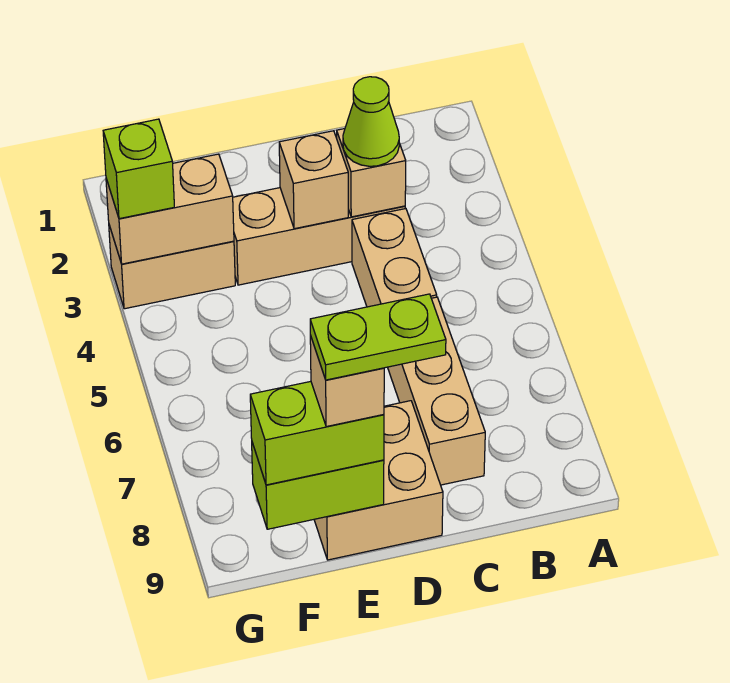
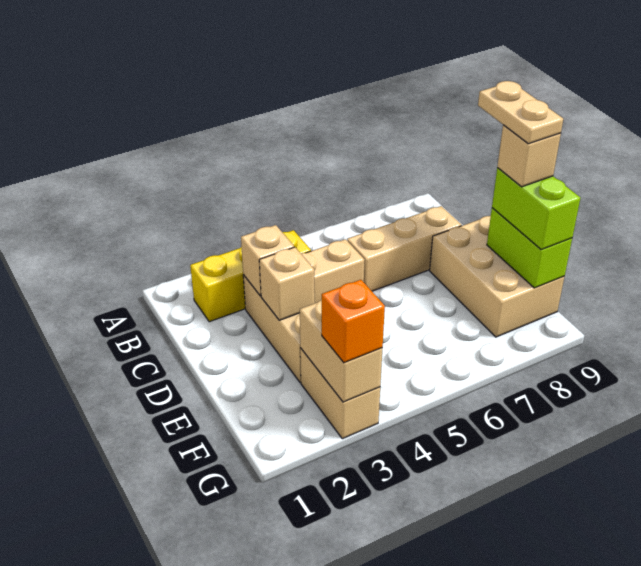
none -> yellow brick B2:B4 level 1
lime cone C3 level 3 -> none
tan brick D8:E9 level 1 -> tan brick D8:F9 level 1
lime plate D9:E9 level 5 -> tan plate D9:E9 level 5
lime brick G3 level 3 -> orange brick G3 level 3

